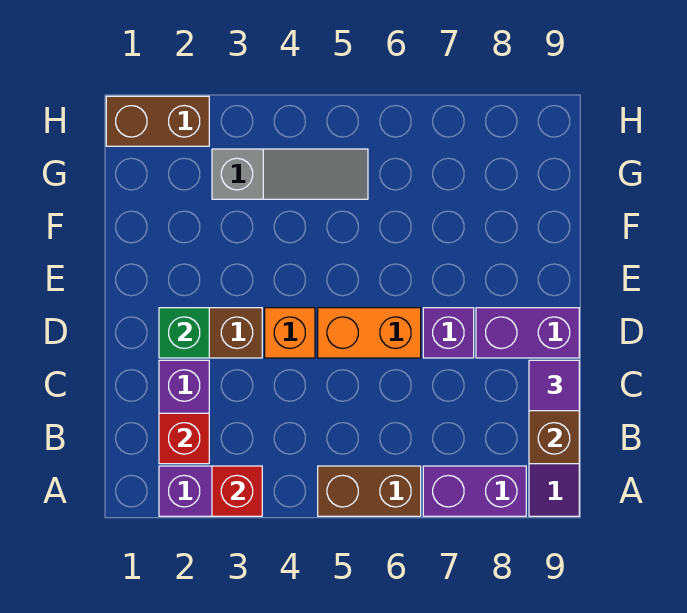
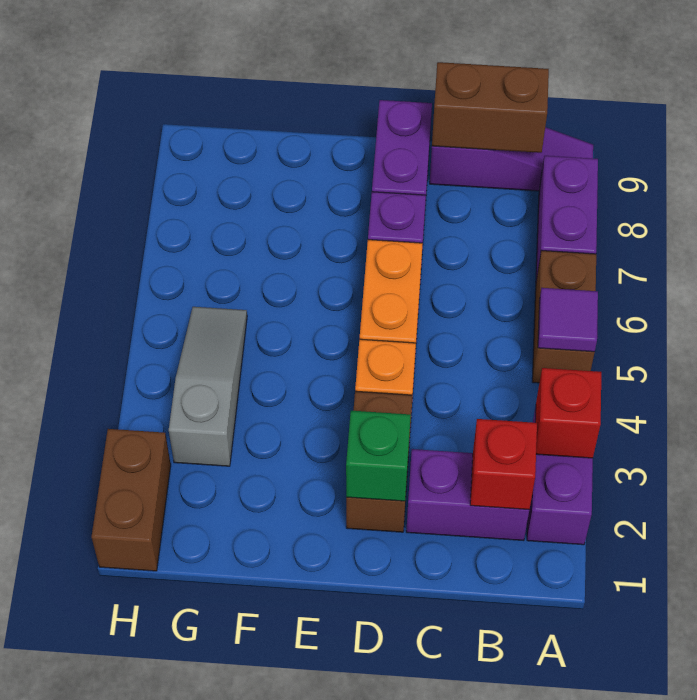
purple tile C9 level 3 -> purple tile A5 level 2

